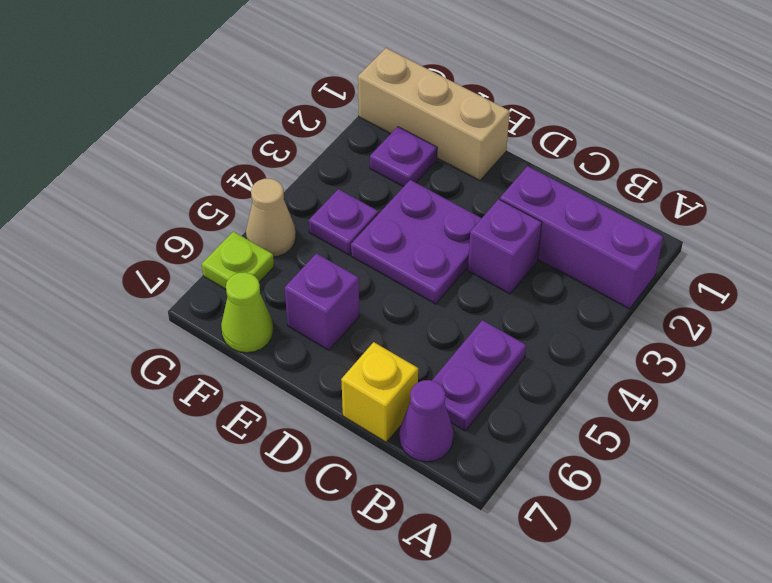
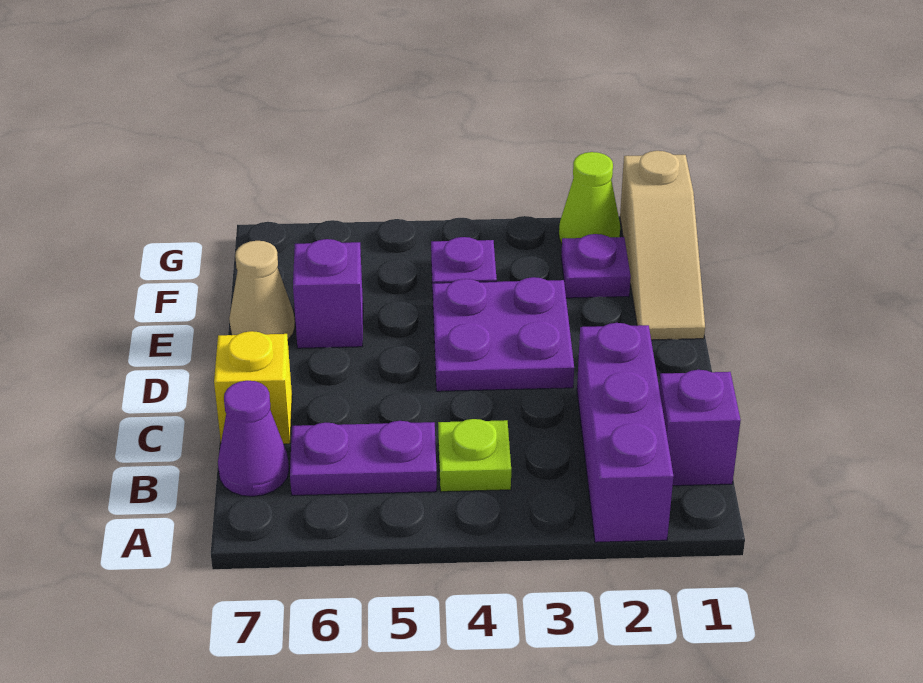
purple brick C3 level 1 -> purple brick B1 level 1
tan brick E1:G1 level 1 -> tan slope E1:G1 level 1 top G
lime cone F7 level 1 -> lime cone G2 level 1
tan cone G5 level 1 -> tan cone E7 level 1
lime plate G6 level 1 -> lime plate B4 level 1

